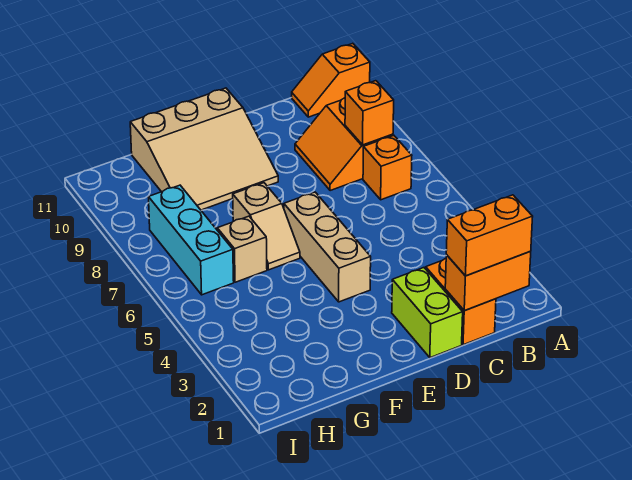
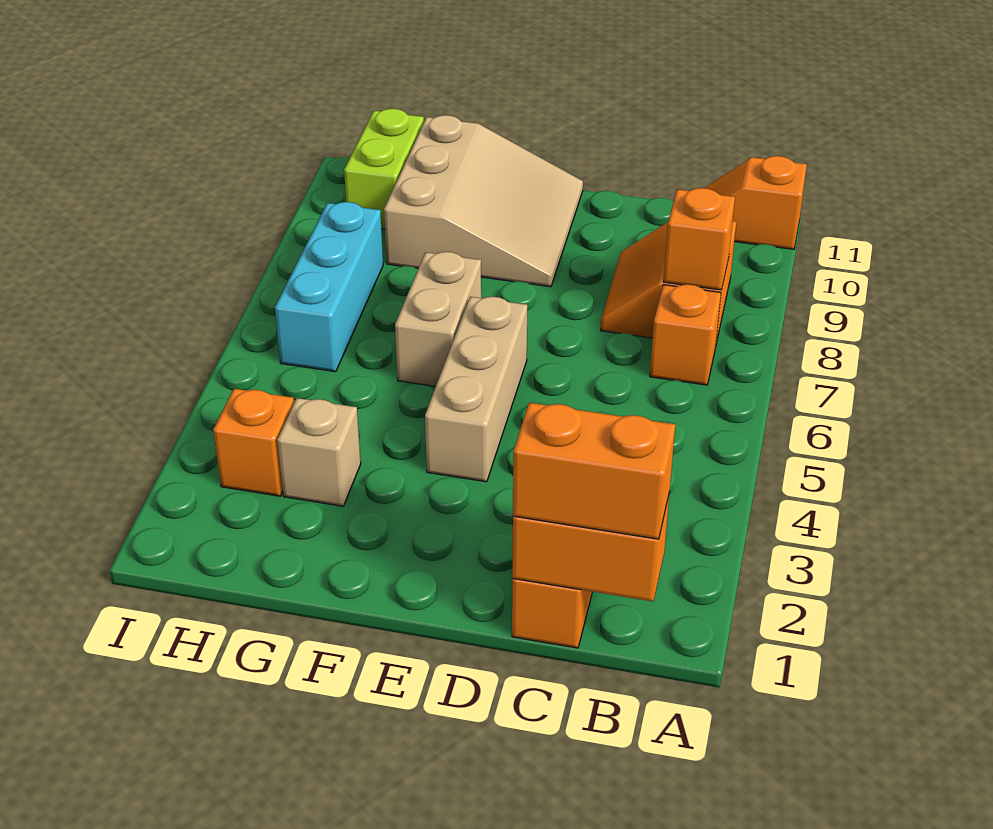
lime brick D1:D2 level 1 -> lime brick H10:H11 level 1
tan slope E9:G11 level 1 top 11 -> tan slope E9:G11 level 1 top G
tan slope F6:F7 level 1 top 7 -> tan brick F6:F7 level 1
tan brick G6 level 1 -> tan brick G3 level 1
none -> orange brick H3 level 1

